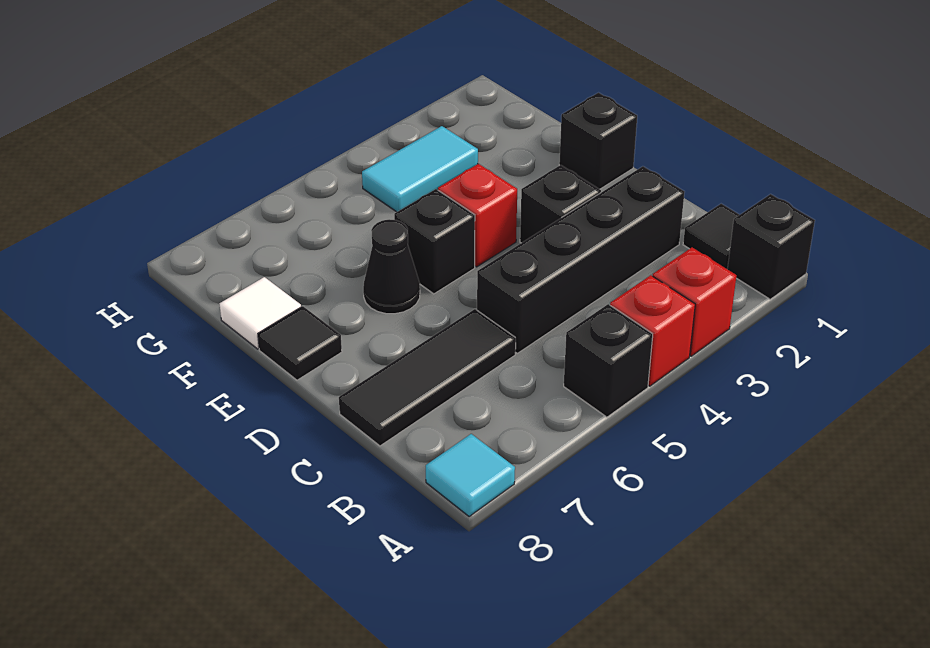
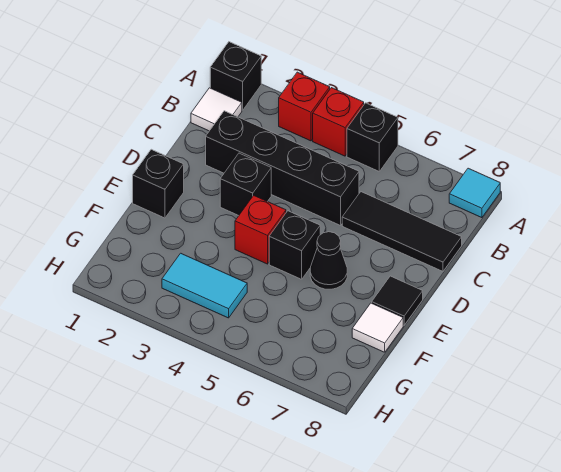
black tile B1 level 1 -> white tile B1 level 1

